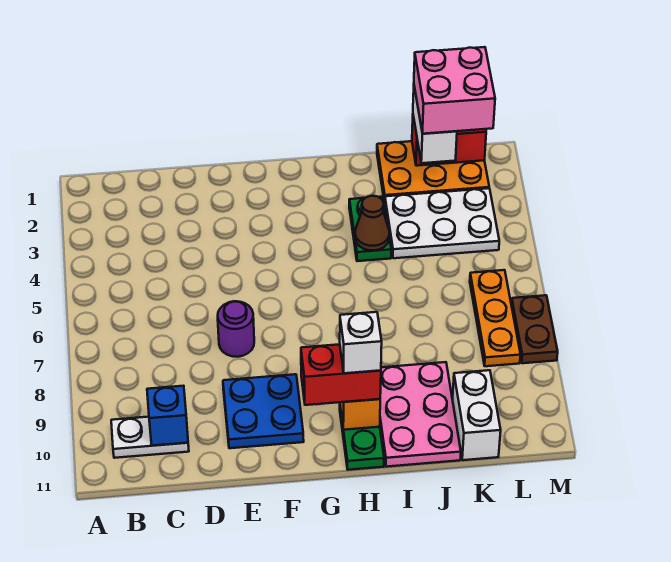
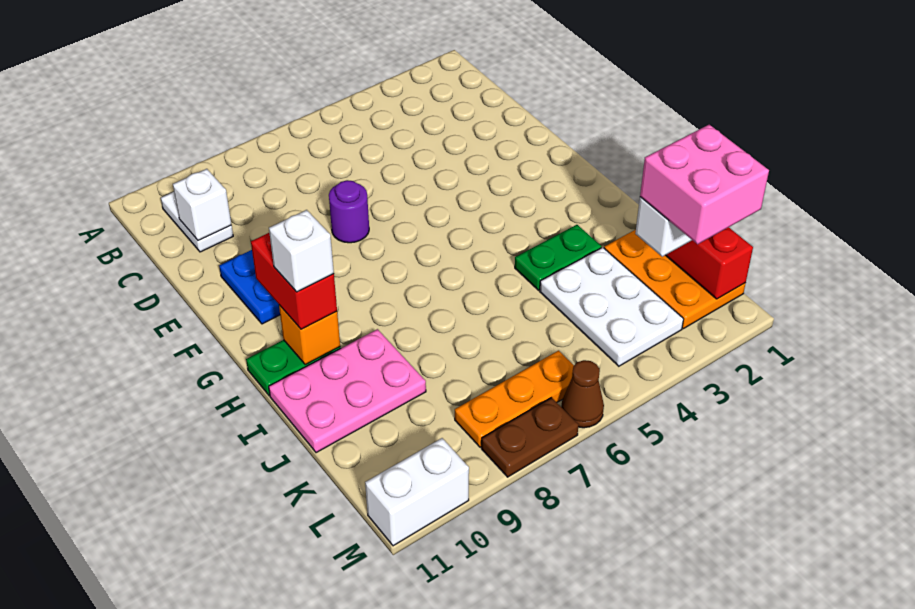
blue brick C10 level 2 -> white brick C10 level 2
brown cone I4 level 2 -> brown cone M6 level 1
white brick K10:K11 level 1 -> white brick M10:M11 level 1

